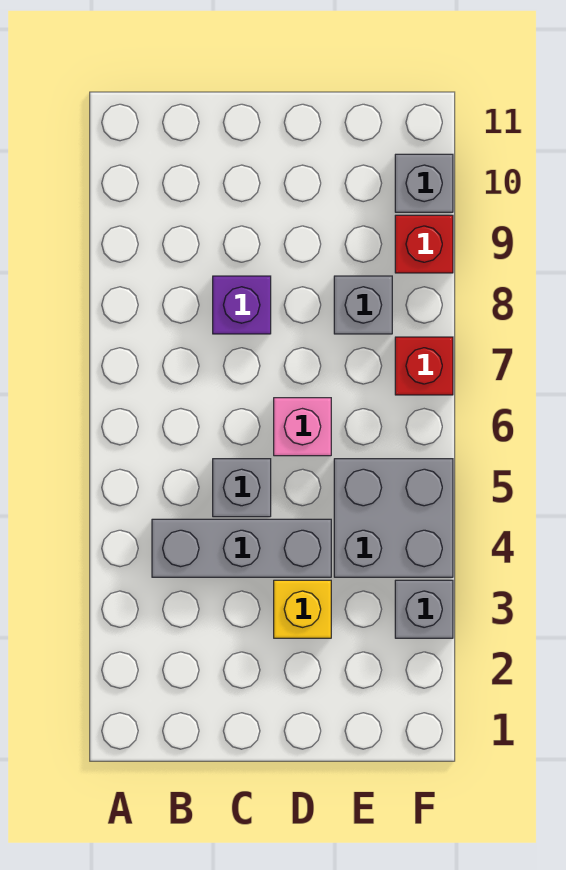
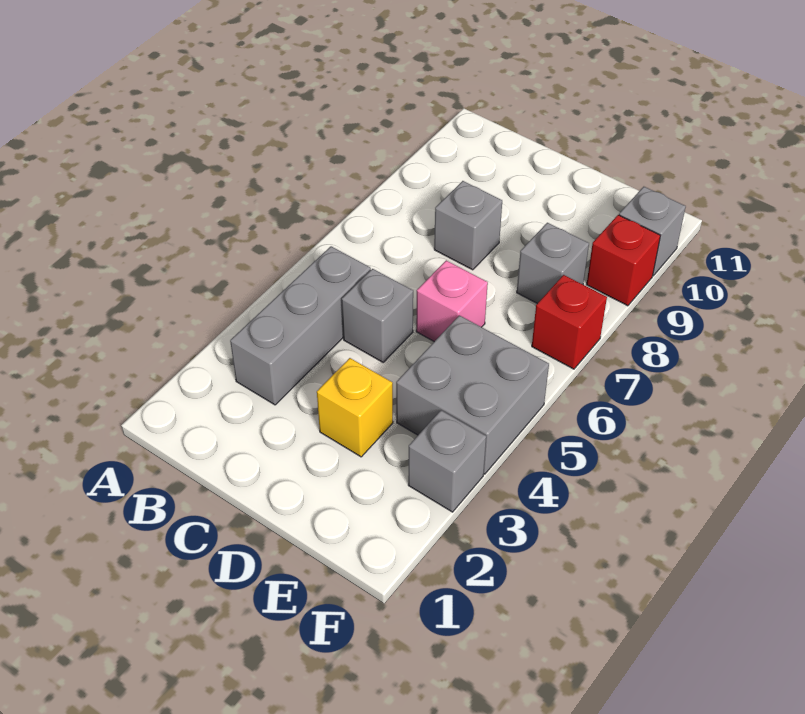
grey brick B4:D4 level 1 -> grey brick B3:B5 level 1
purple brick C8 level 1 -> grey brick C8 level 1

